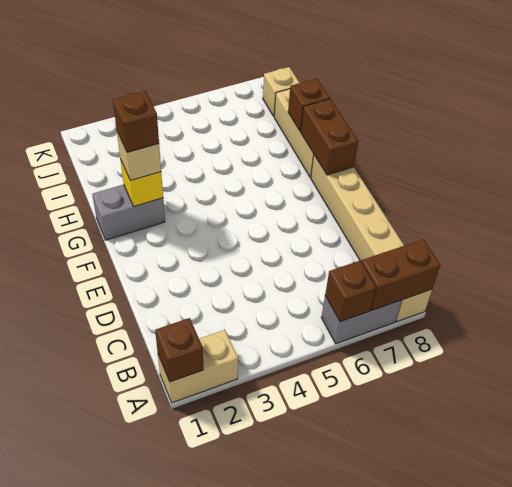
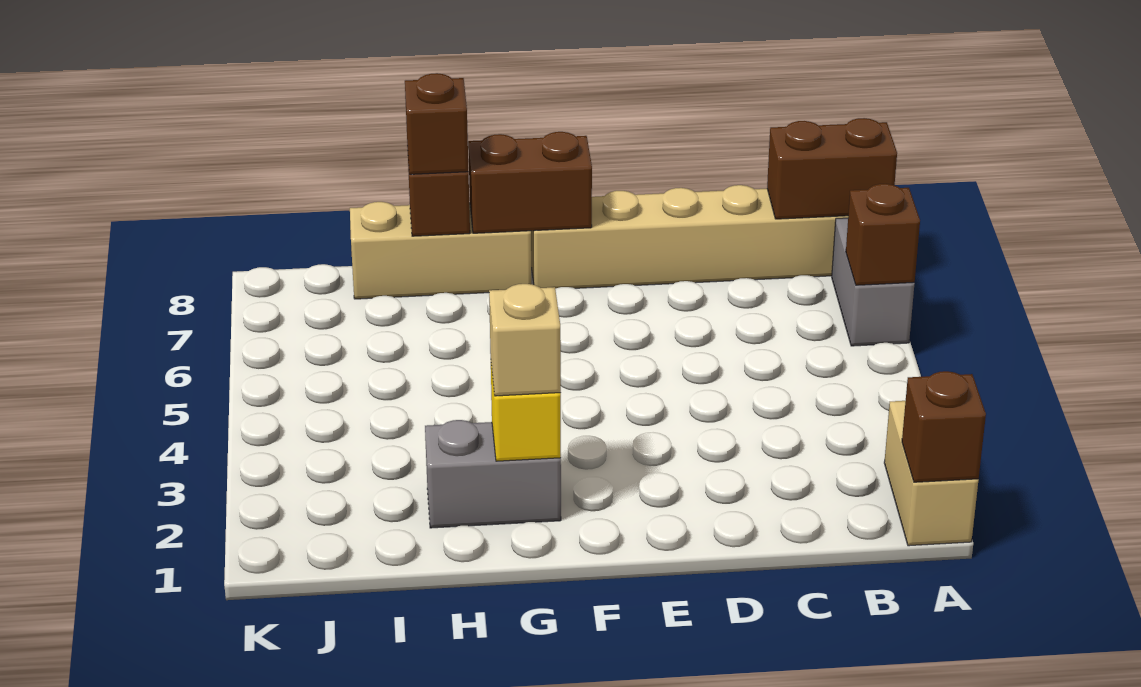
brown brick A7:A8 level 2 -> brown brick A8:B8 level 2
grey brick G1:G2 level 1 -> grey brick G2:H2 level 1
brown brick G2 level 4 -> brown brick H8 level 3
tan brick J8 level 1 -> none

